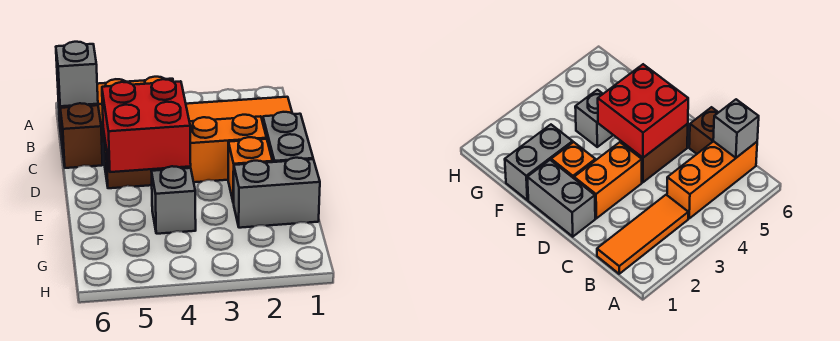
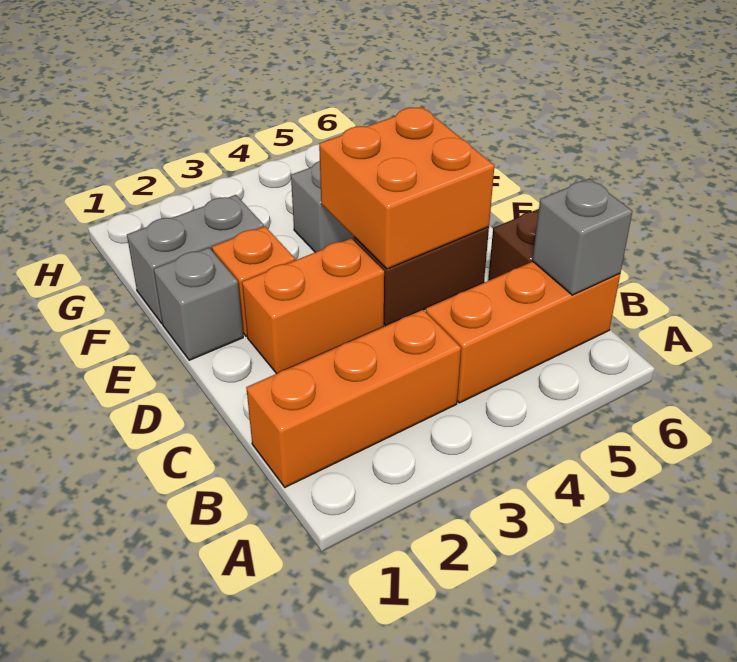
orange tile B1:B3 level 1 -> orange brick B1:B3 level 1
grey brick D1:E1 level 1 -> grey brick E1 level 1
red brick D4:E5 level 2 -> orange brick D4:E5 level 2

